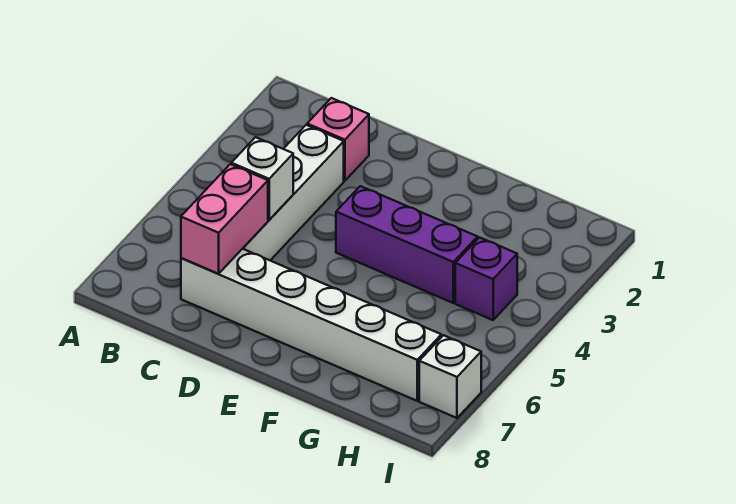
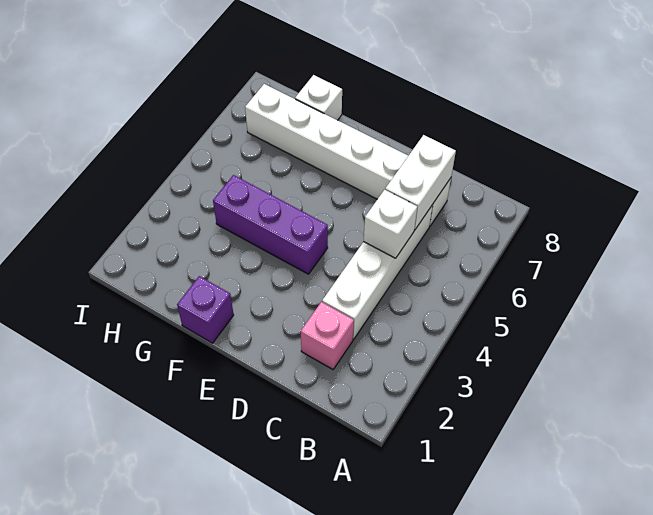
pink brick C6:C7 level 2 -> white brick C6:C7 level 2
purple brick H4 level 1 -> purple brick F1 level 1
white brick I7 level 1 -> white brick G8 level 1

